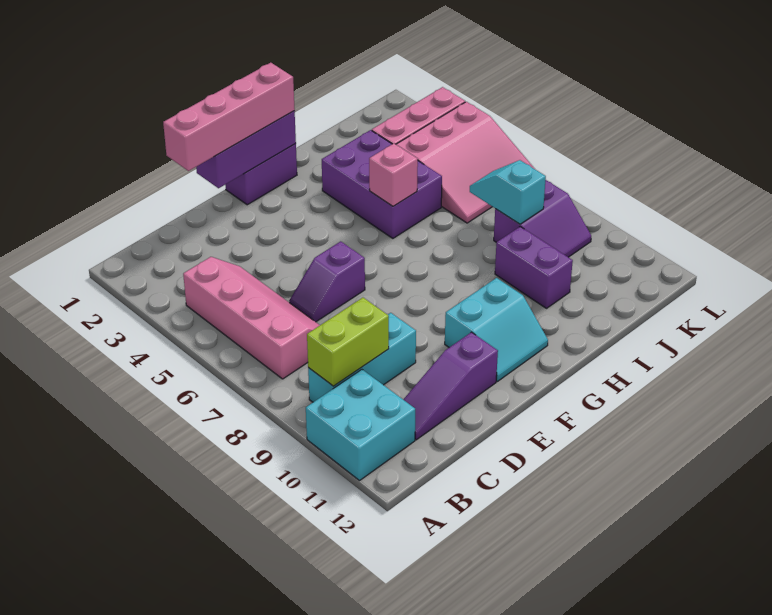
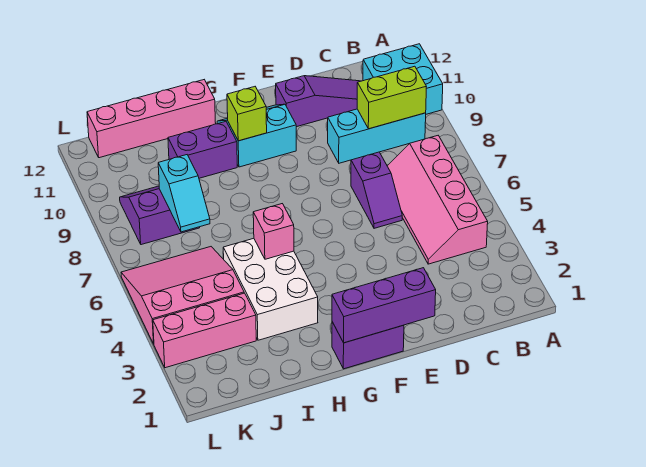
pink brick D1:G1 level 3 -> pink brick H12:K12 level 1
purple slope D6:E6 level 1 top E -> purple slope D6:D7 level 1 top 7
none -> lime brick G10 level 2
purple brick H3:I5 level 1 -> white brick H3:I5 level 1
purple brick I9:I10 level 1 -> purple brick H10:I10 level 1

